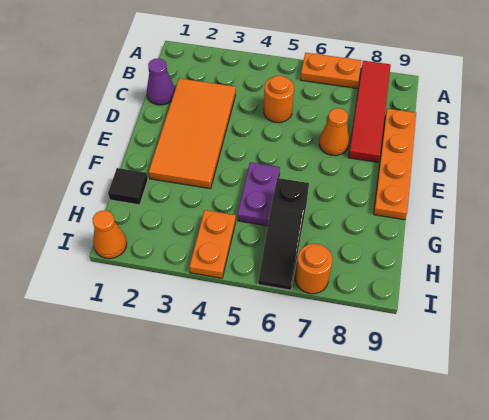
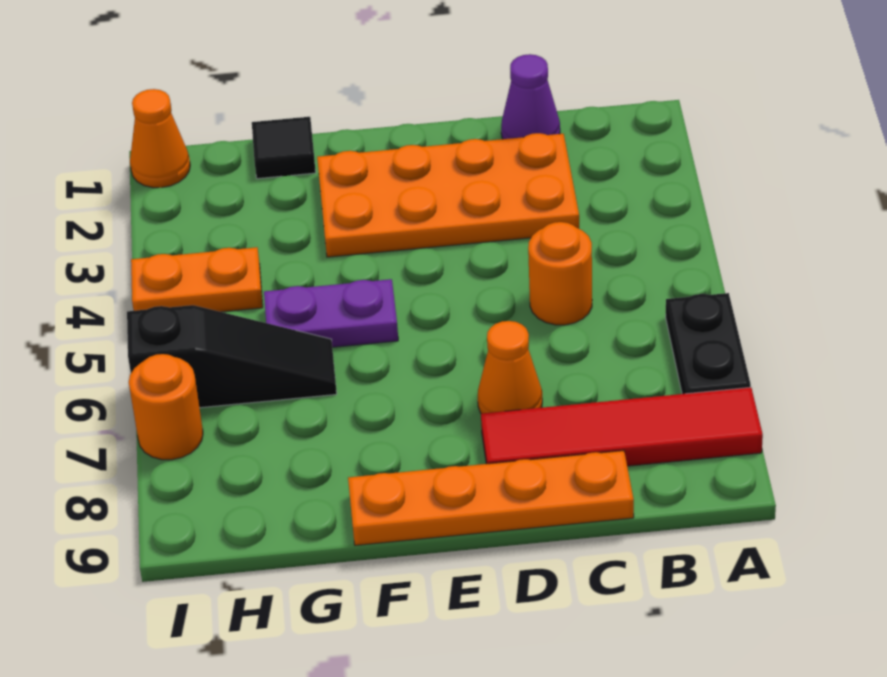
orange plate A6:A7 level 1 -> black plate A6:A7 level 1
orange tile C2:F3 level 1 -> orange plate C2:F3 level 1
black slope G6:I6 level 1 top G -> black slope G6:I6 level 1 top I

